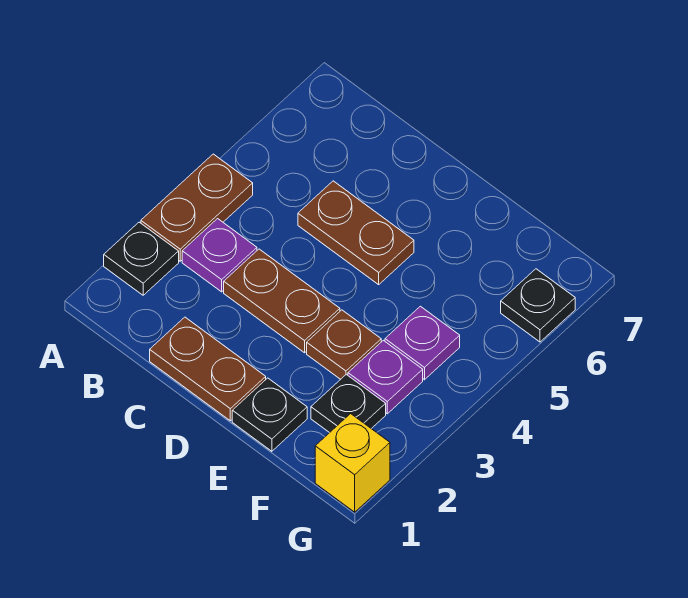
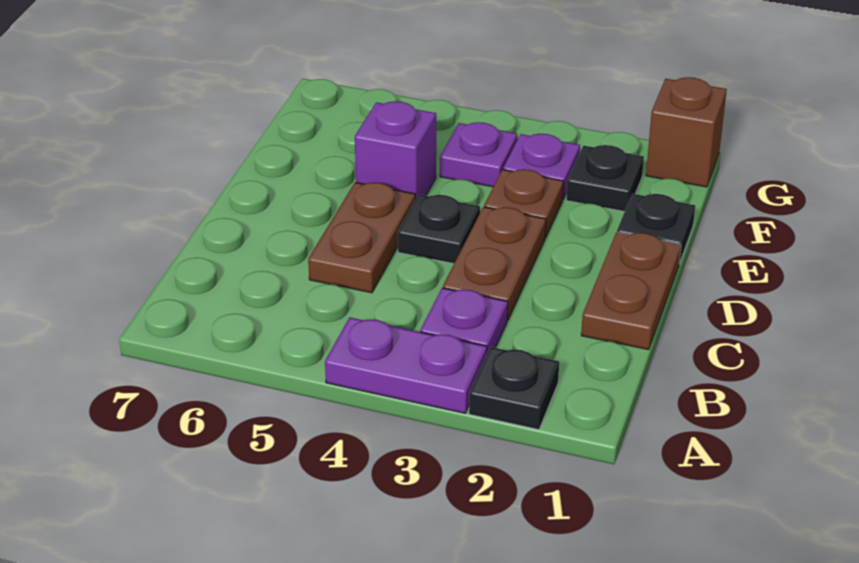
brown plate A3:A4 level 1 -> purple plate A3:A4 level 1
none -> purple brick E5 level 1
yellow brick G1 level 1 -> brown brick G1 level 1
black plate G6 level 1 -> black plate D4 level 1

